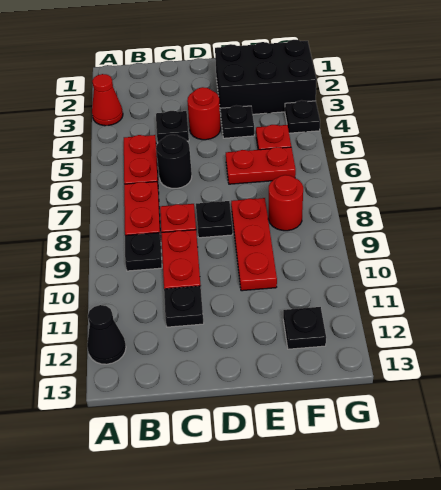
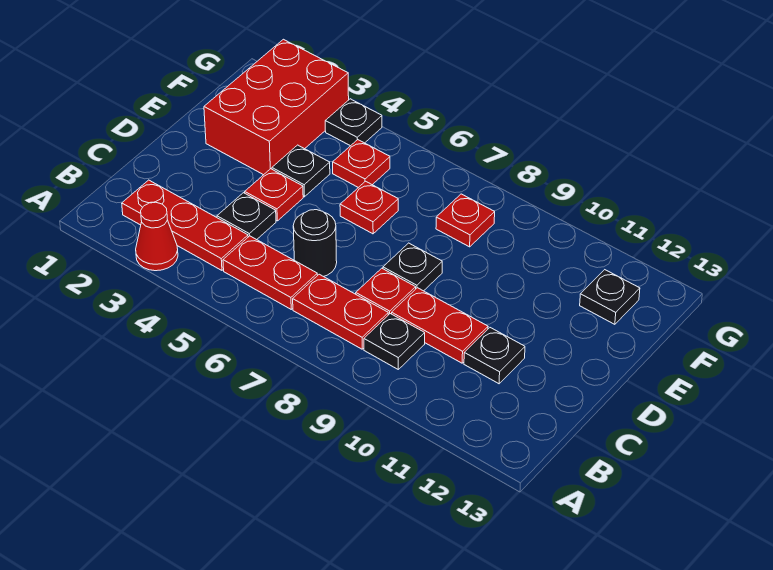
black cone A12 level 1 -> none
red round brick D4 level 1 -> red plate D4 level 1
black brick E2:G3 level 1 -> red brick E2:G3 level 1
red plate E6:F6 level 1 -> red plate E6 level 1
red plate E8:E10 level 1 -> red plate B2:B4 level 1
red round brick F8 level 1 -> red plate F8 level 1

